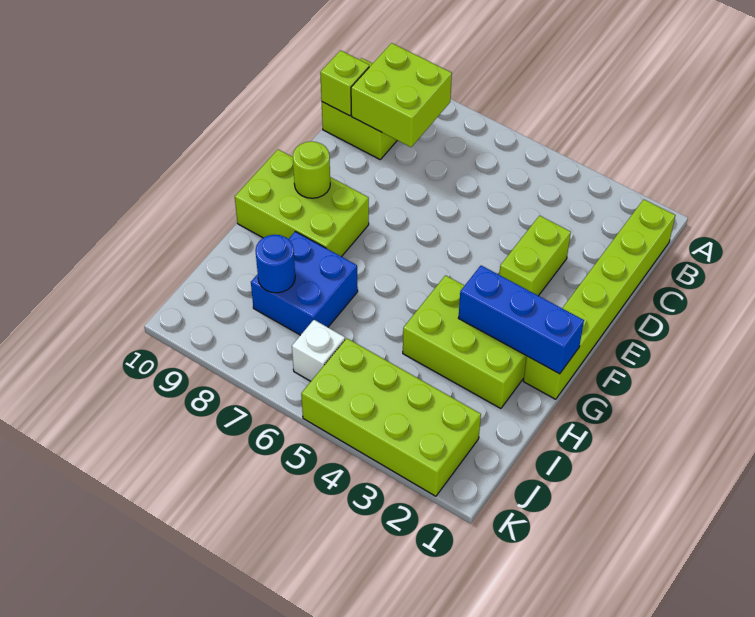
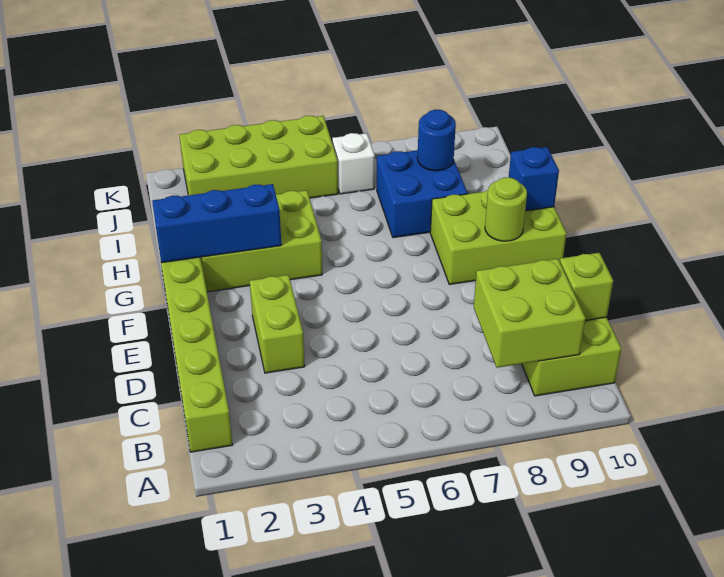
none -> blue brick G10 level 2

